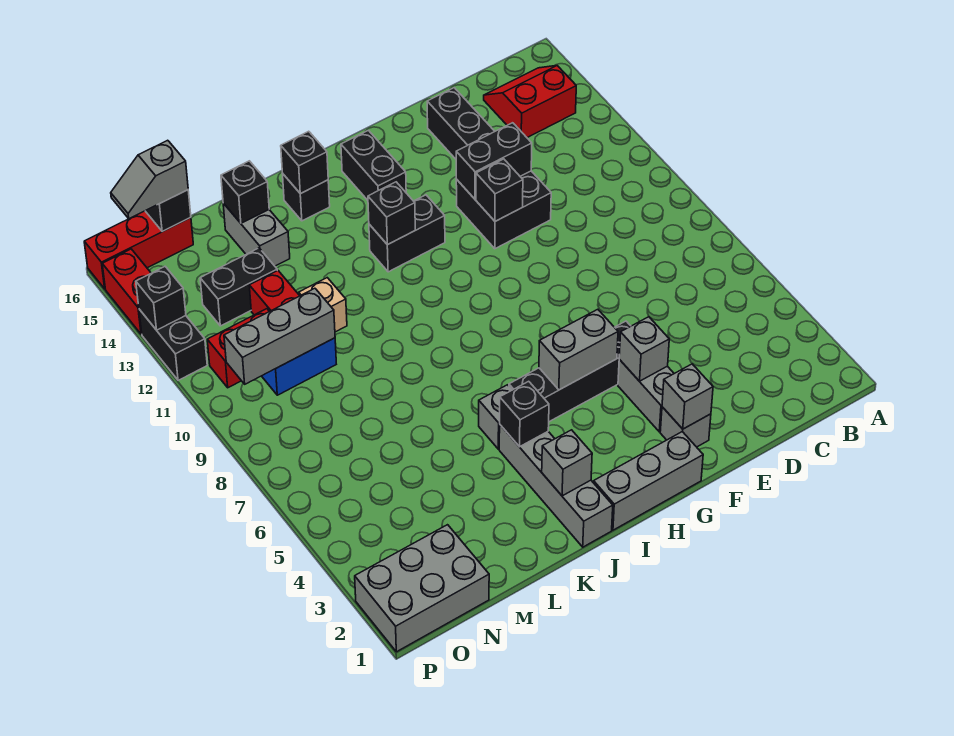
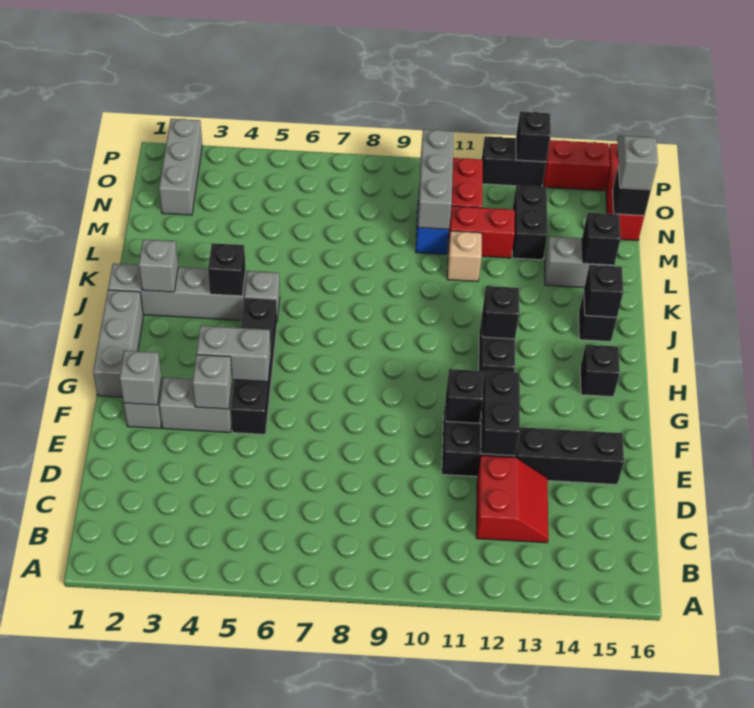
red slope B14:C15 level 1 top 14 -> red slope C12:D13 level 1 top 12
grey brick G5:H5 level 2 -> grey brick G4:G5 level 2
black brick H14:H15 level 1 -> black brick H15 level 1
grey brick N1:P2 level 1 -> grey brick N2:P2 level 1

